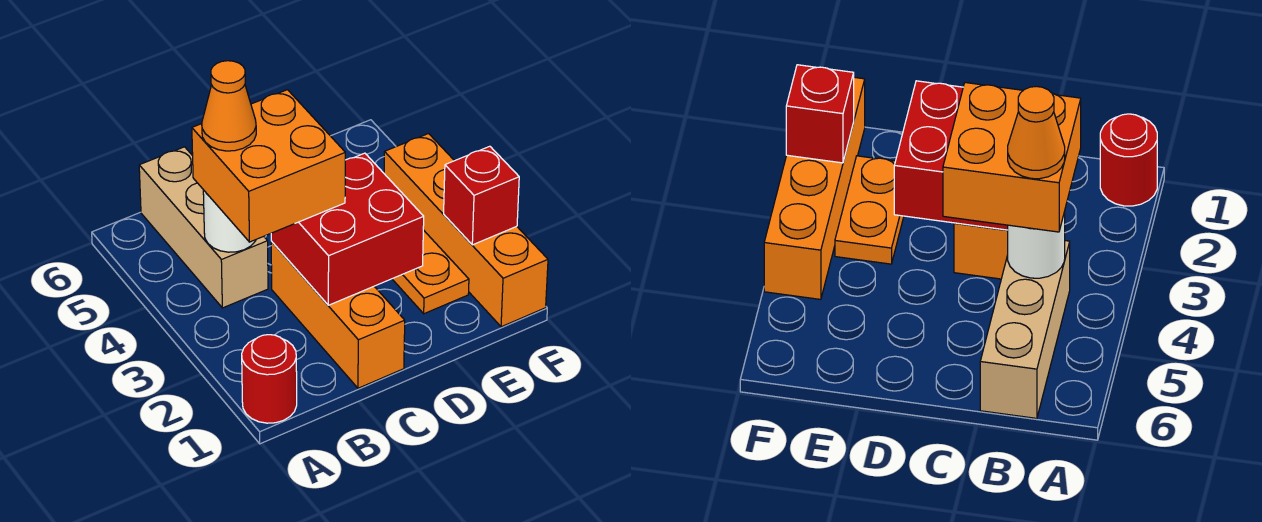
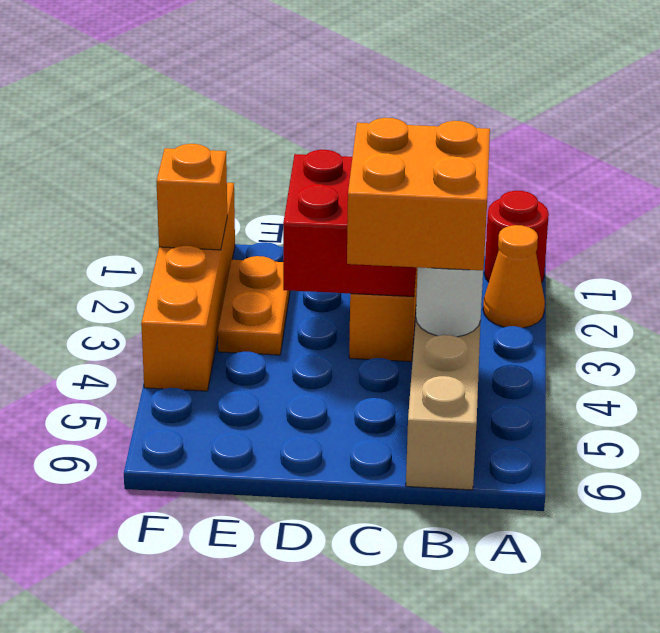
orange cone B4 level 4 -> orange cone A2 level 1
red brick F2 level 2 -> orange brick F2 level 2

